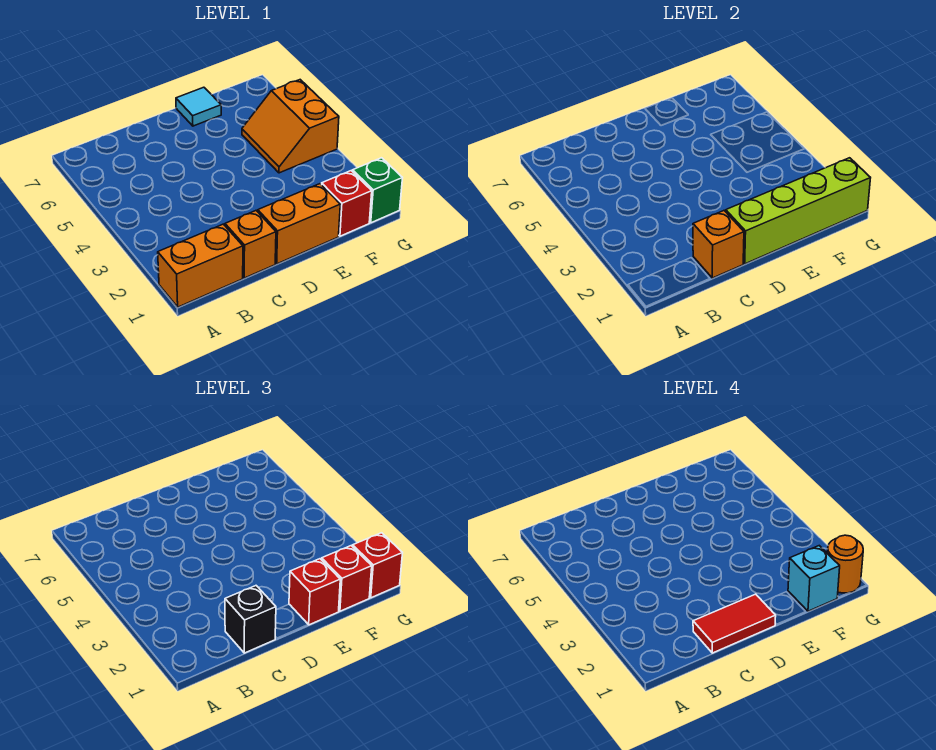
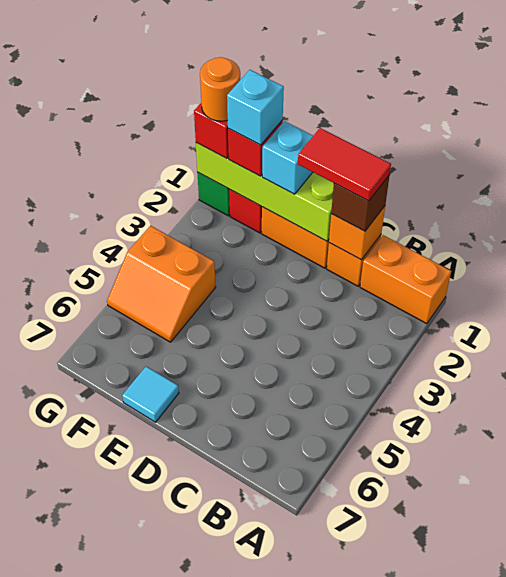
black brick C1 level 3 -> brown brick C1 level 3
red brick E1 level 3 -> cyan brick E1 level 3
orange slope F4:G5 level 1 top G -> orange slope F4:G5 level 1 top 4

